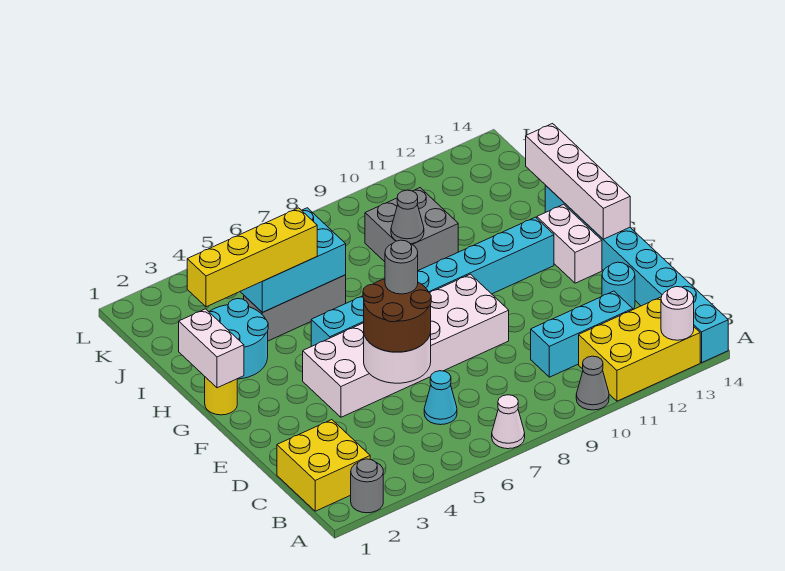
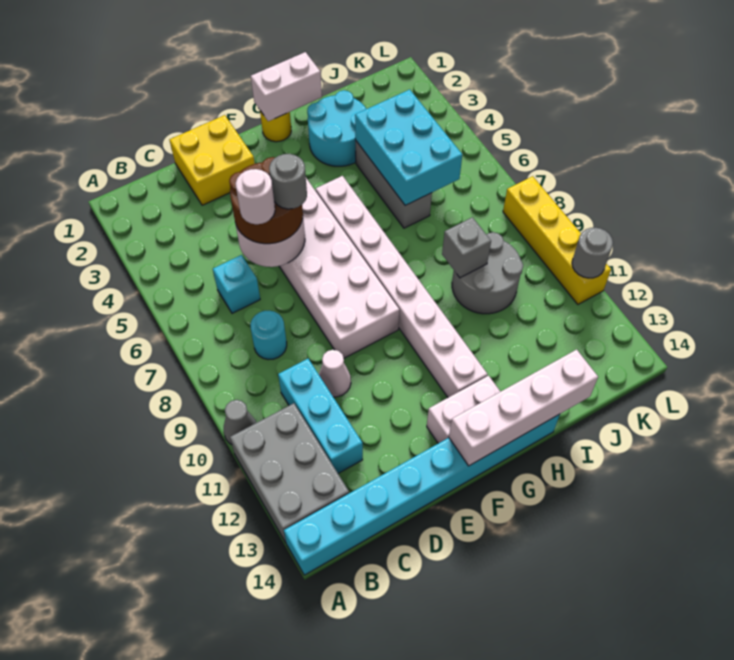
grey round brick A2 level 1 -> grey round brick L11 level 2
white cone A7 level 1 -> white cone D10 level 1
yellow brick A11:B13 level 1 -> grey brick A11:B13 level 1
white round brick A13 level 2 -> white round brick D6 level 4
yellow brick B1:C2 level 1 -> yellow brick D1:E2 level 1
cyan cone C6 level 1 -> cyan brick C6 level 1
cyan round brick D13 level 1 -> cyan round brick C8 level 1
cyan brick G5:G12 level 1 -> white brick G5:G12 level 1
yellow brick I2:I5 level 3 -> yellow brick L8:L11 level 1
grey brick I9:J10 level 1 -> grey round brick I9:J10 level 1
grey cone I9 level 2 -> grey brick I9 level 2

